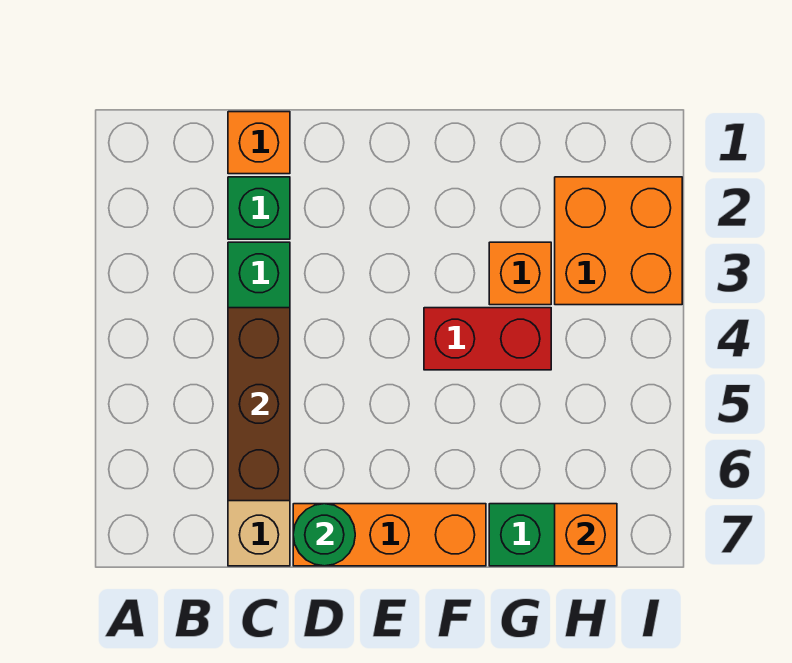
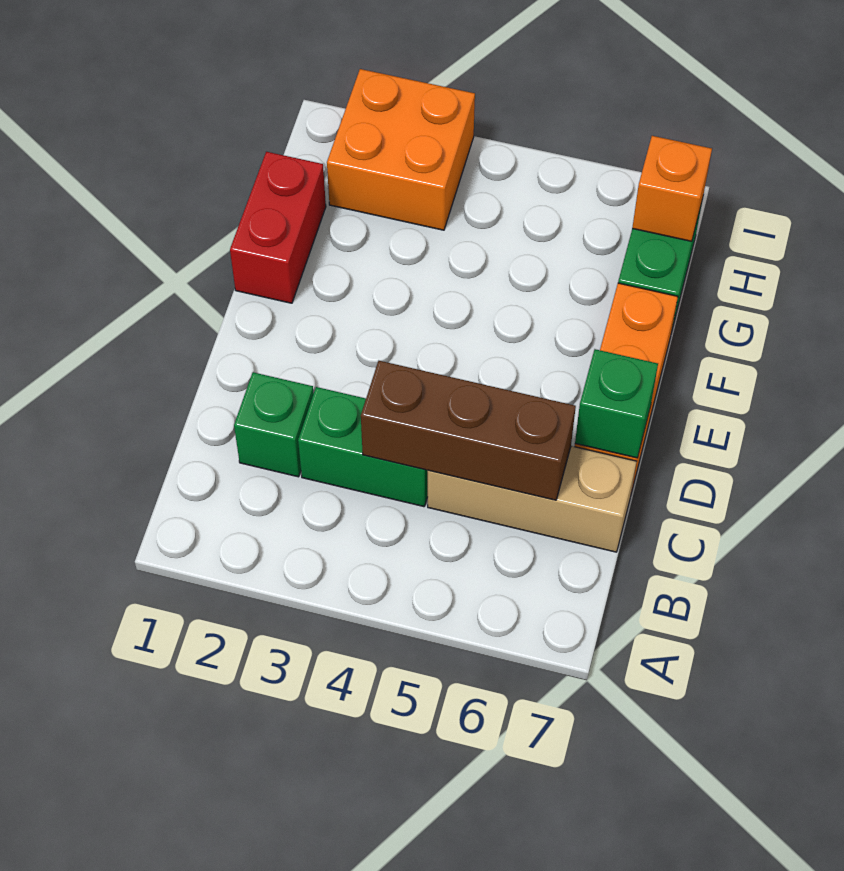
orange brick C1 level 1 -> none
green round brick D7 level 2 -> green brick D7 level 2
red brick F4:G4 level 1 -> red brick F1:G1 level 1
orange brick G3 level 1 -> none

